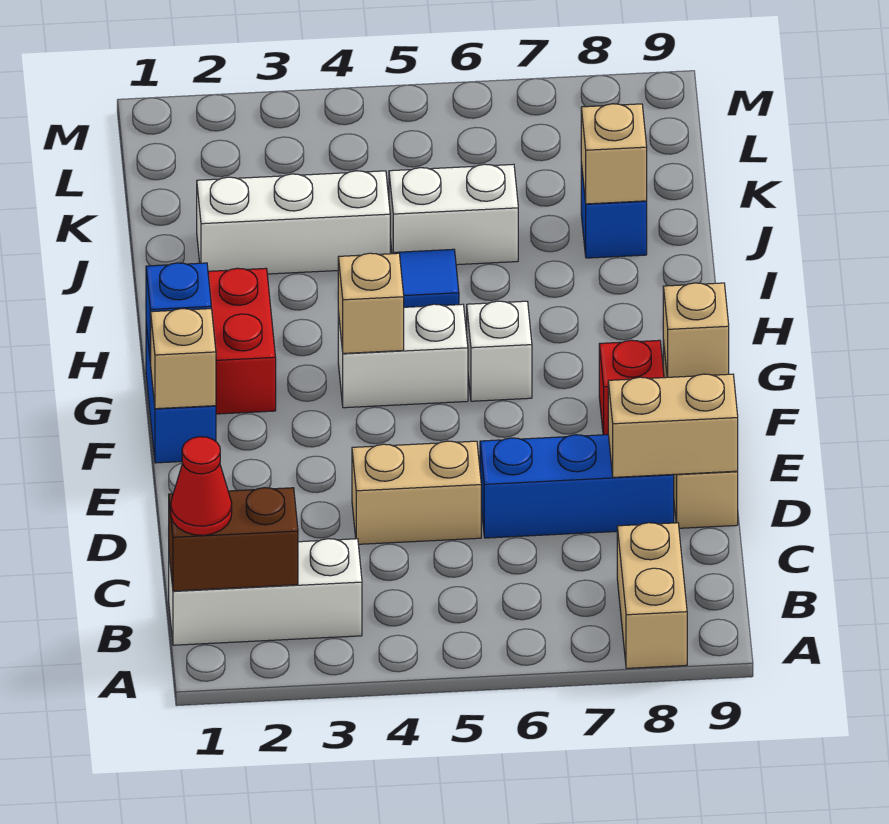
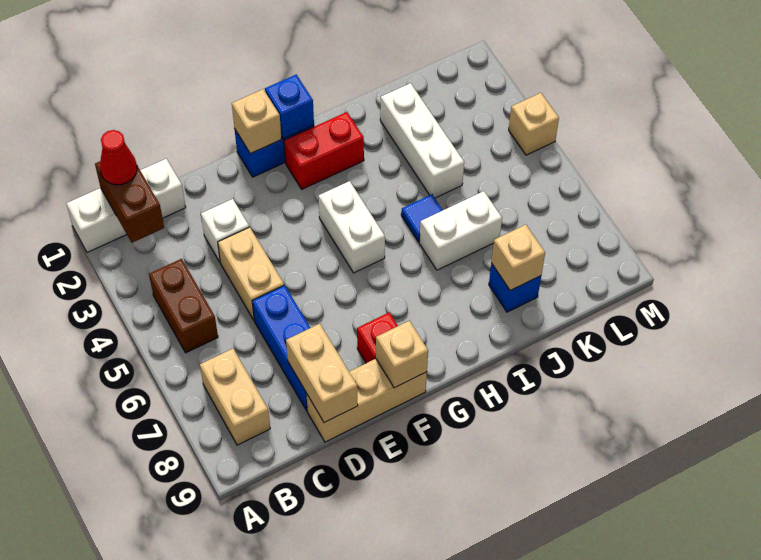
tan brick A8:B8 level 1 -> tan brick B7:B8 level 1
white brick B1:B3 level 1 -> white brick A1:C1 level 1
none -> brown brick B4:B5 level 1
tan brick G4 level 2 -> tan brick M4 level 1
white brick G6 level 1 -> white brick D3 level 1
white brick J5:J6 level 1 -> white brick I6:J6 level 1

